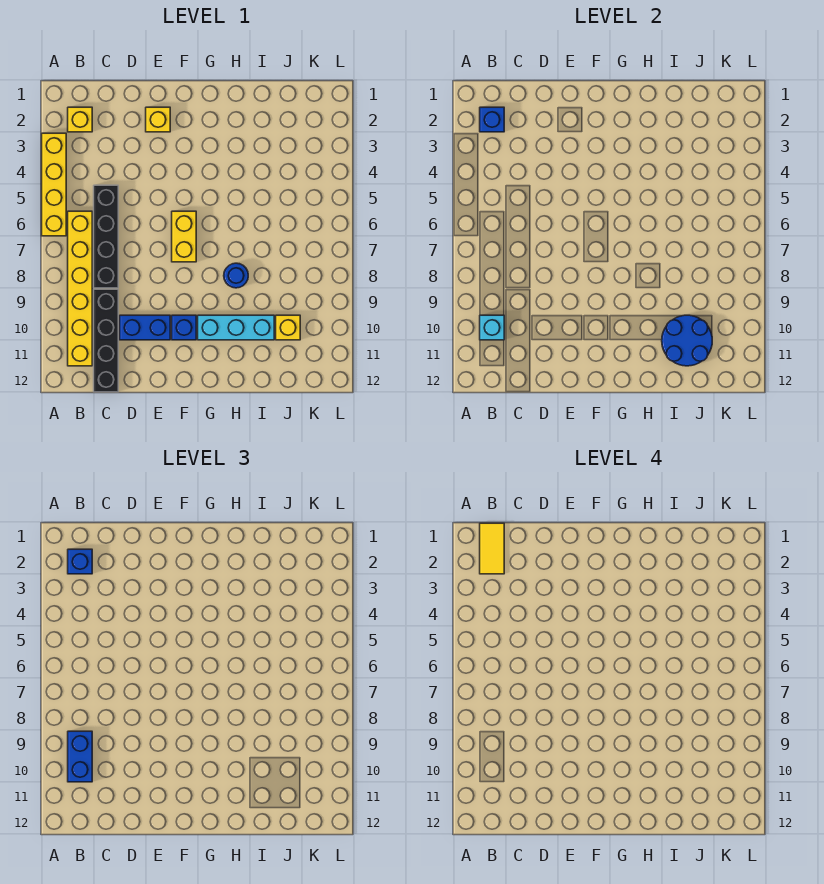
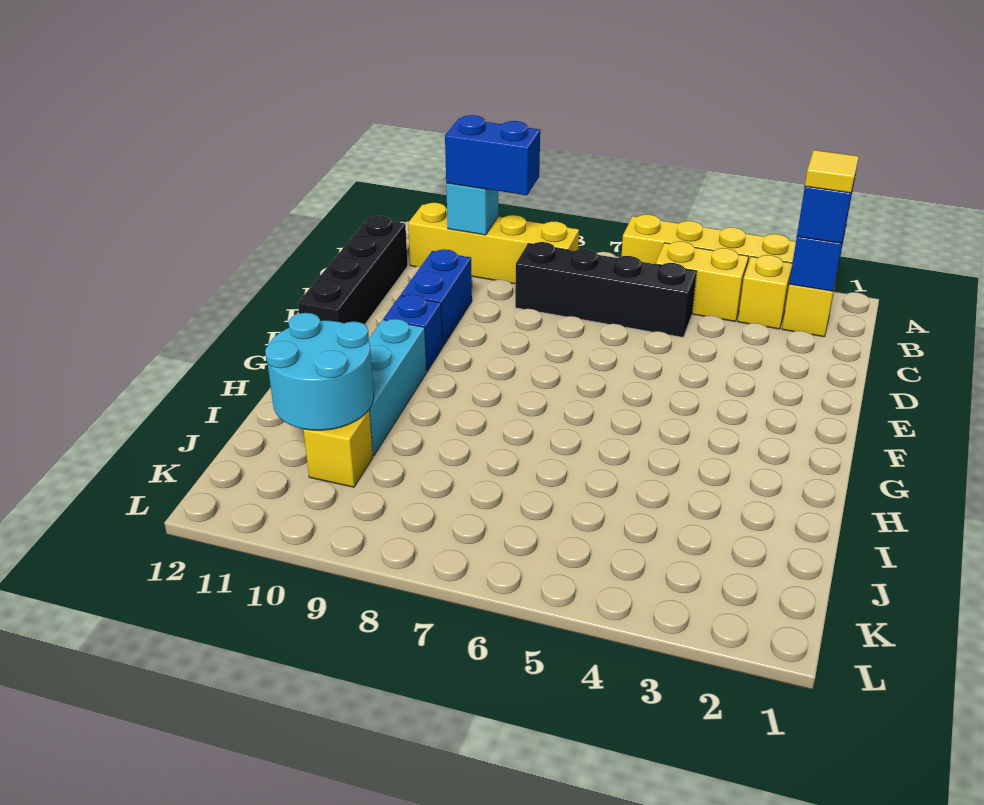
yellow tile B1:B2 level 4 -> yellow tile B2 level 4
yellow brick B6:B11 level 1 -> yellow brick B8:B11 level 1
black brick C9:C12 level 1 -> black brick C12:F12 level 1
yellow brick E2 level 1 -> yellow brick B3 level 1
yellow brick F6:F7 level 1 -> yellow brick B4:B5 level 1
blue round brick H8 level 1 -> none
blue round brick I10:J11 level 2 -> cyan round brick I10:J11 level 2

